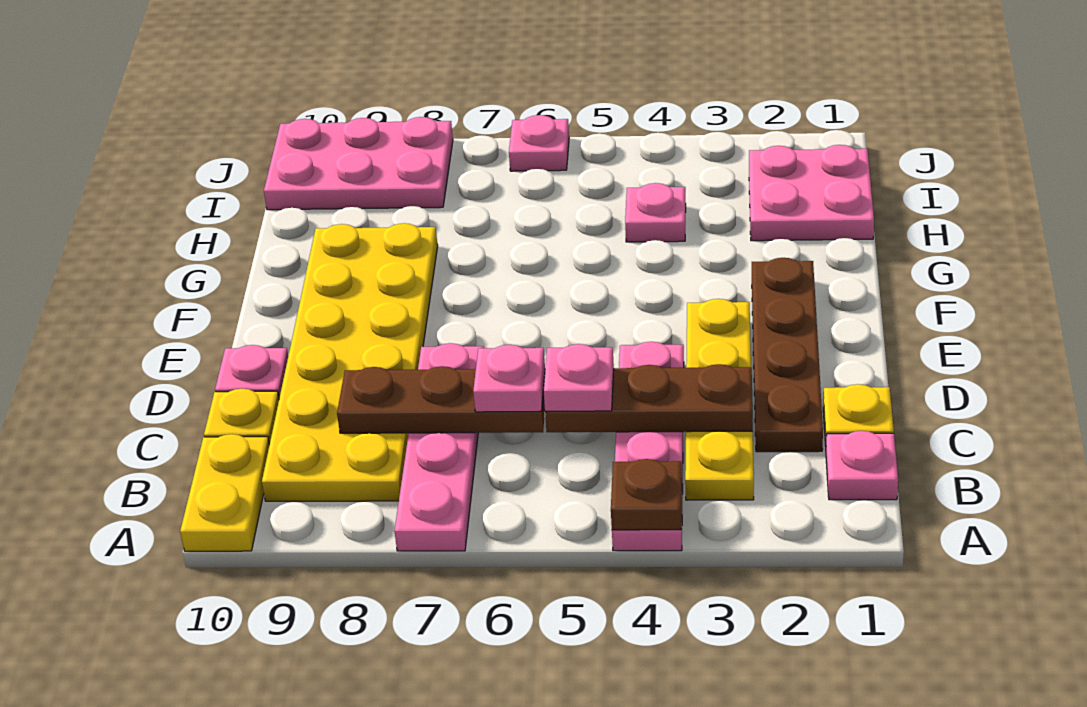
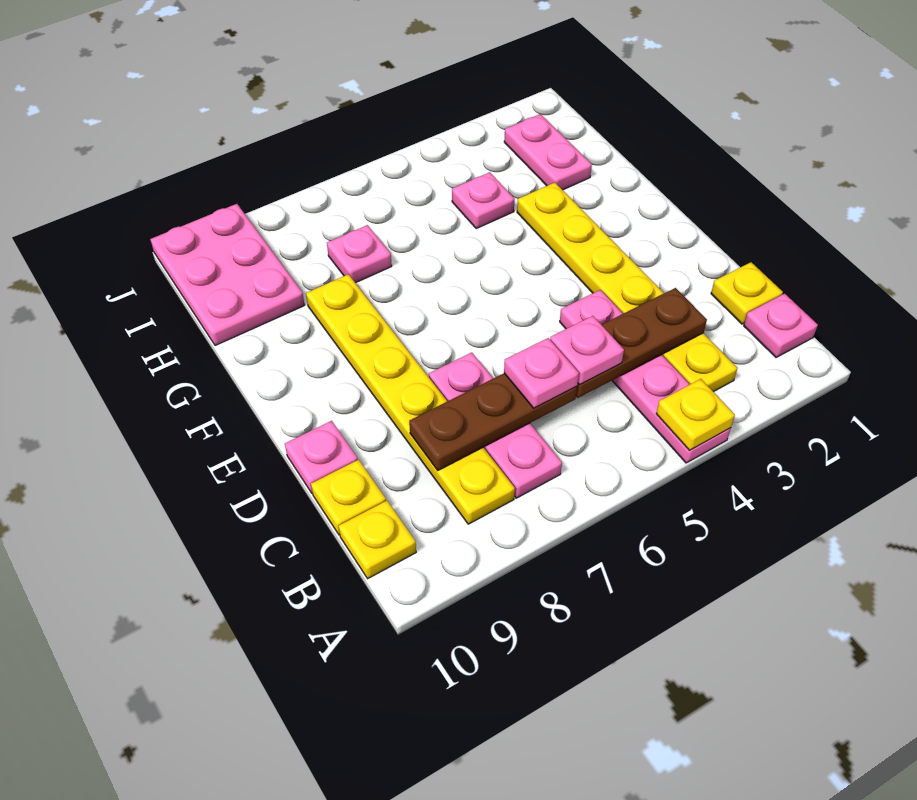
brown plate A4 level 2 -> yellow plate A4 level 2
pink plate A7:D7 level 1 -> pink plate B7:D7 level 1
yellow plate A10:B10 level 1 -> yellow plate B10 level 1
yellow plate B3:E3 level 1 -> yellow plate B3:G3 level 1
yellow plate B8:G9 level 1 -> yellow plate B8:G8 level 1
brown plate C2:F2 level 1 -> none
pink plate H1:I2 level 1 -> pink plate H2:I2 level 1
pink plate I8:J10 level 1 -> pink plate H9:J10 level 1
pink plate J6 level 1 -> pink plate H7 level 1

